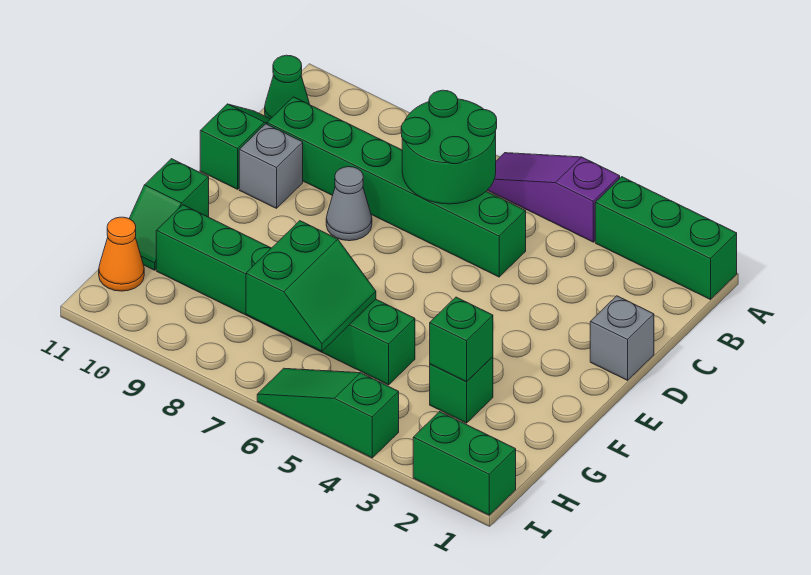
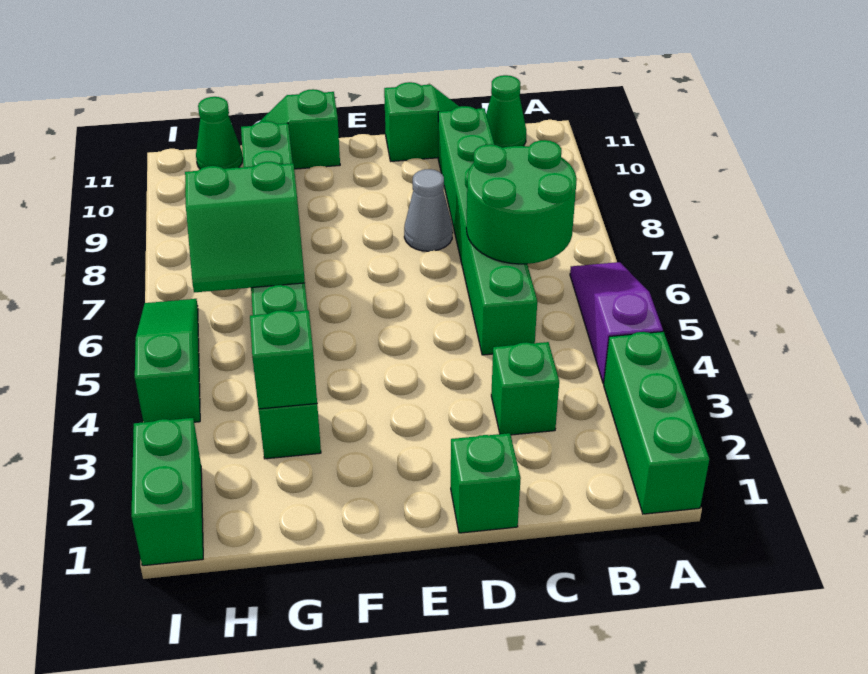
none -> green brick C3 level 1
grey brick D1 level 1 -> green brick D1 level 1
grey brick D10 level 1 -> none
orange cone H11 level 1 -> green cone H11 level 1

